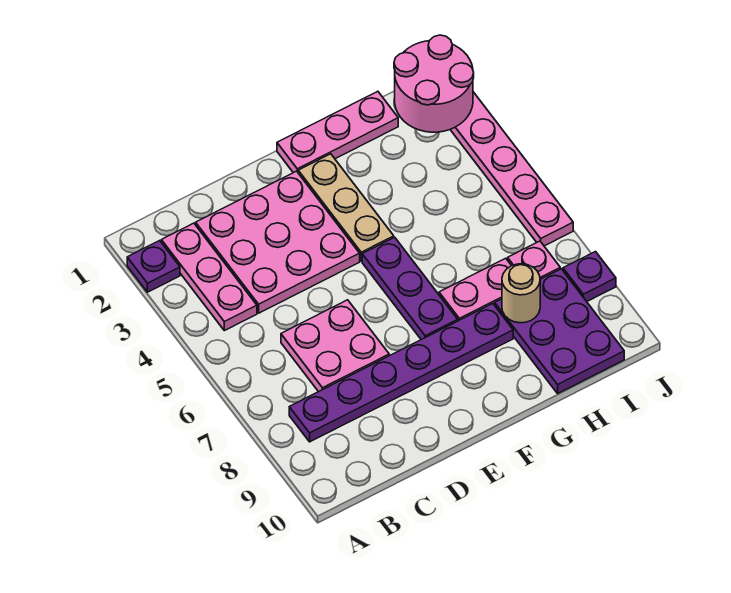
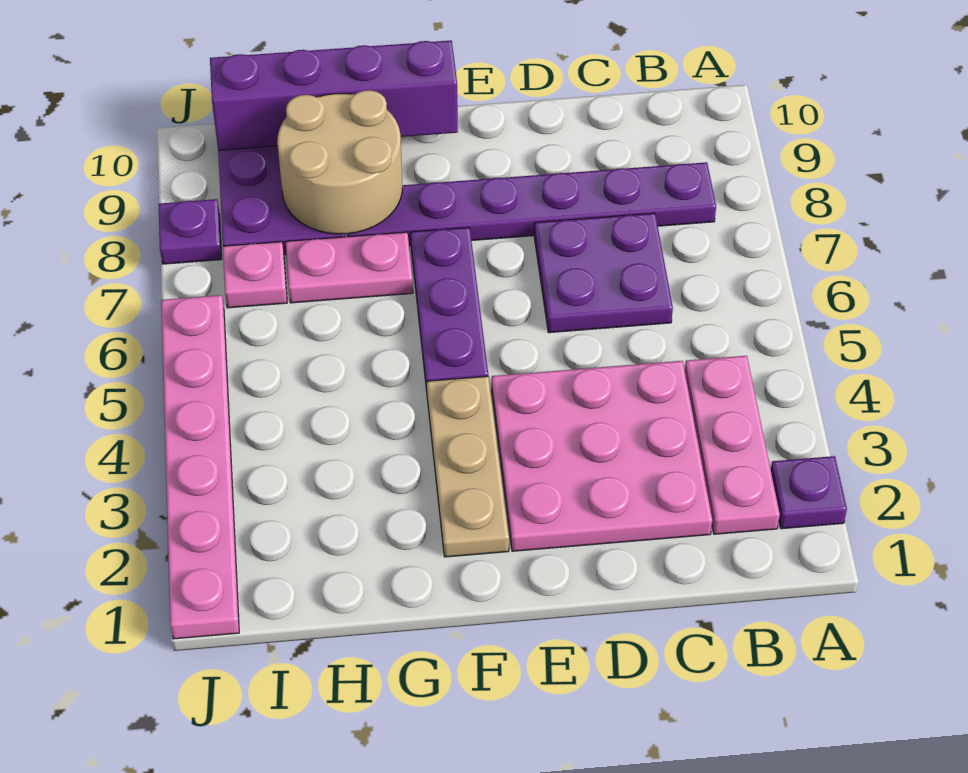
pink plate C6:D7 level 1 -> purple plate C6:D7 level 1
pink plate F1:H1 level 1 -> none
none -> purple brick F10:I10 level 2
tan round brick H8 level 2 -> tan round brick G8:H9 level 2
pink round brick I1:J2 level 2 -> none

